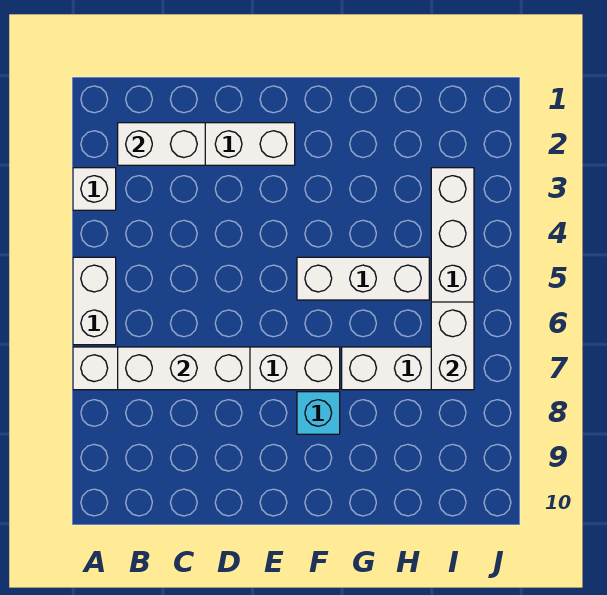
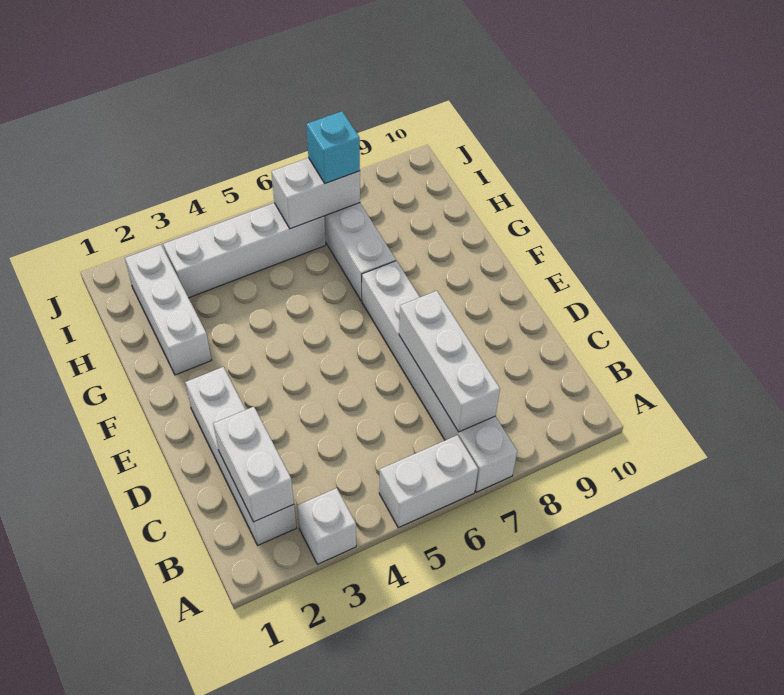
white brick F5:H5 level 1 -> white brick G2:I2 level 1
cyan brick F8 level 1 -> cyan brick I7 level 3

